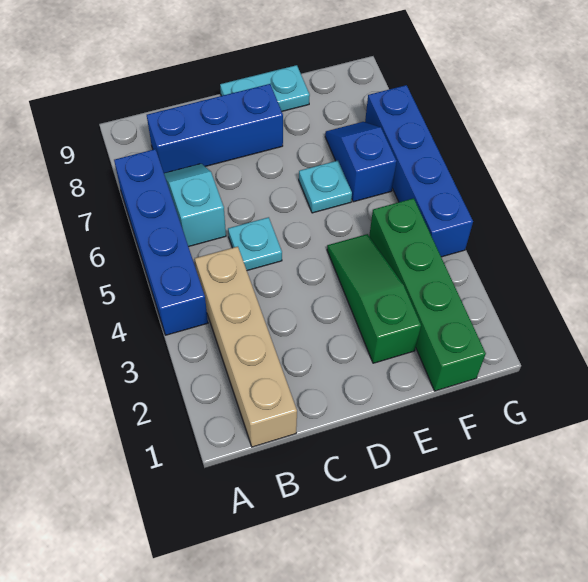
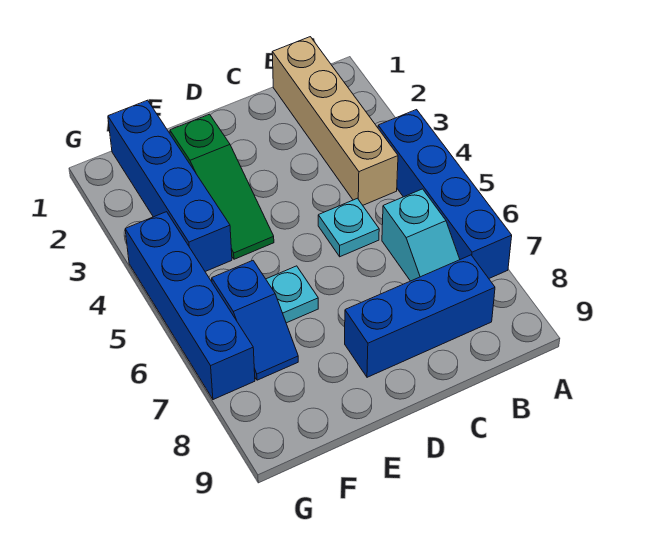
cyan plate D9:E9 level 1 -> none
green brick F1:F4 level 1 -> blue brick F1:F4 level 1

